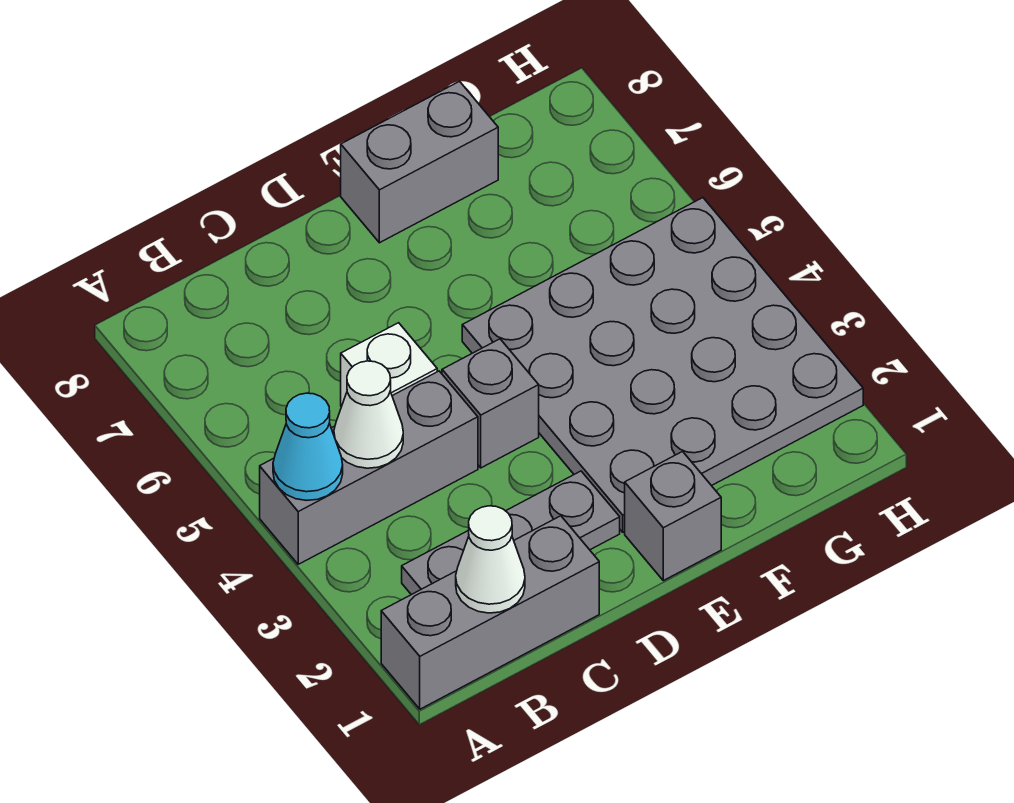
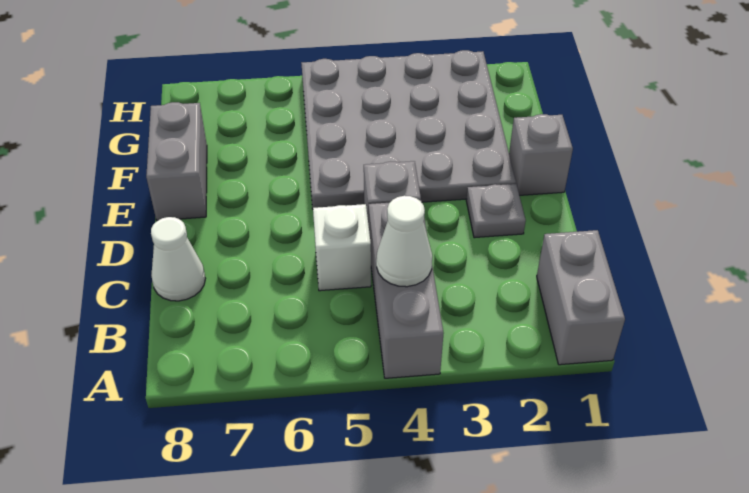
grey brick A1:C1 level 1 -> grey brick A1:B1 level 1
cyan cone A4 level 2 -> none
white cone B1 level 2 -> white cone C8 level 1
grey plate B2:D2 level 1 -> grey plate D2 level 1

